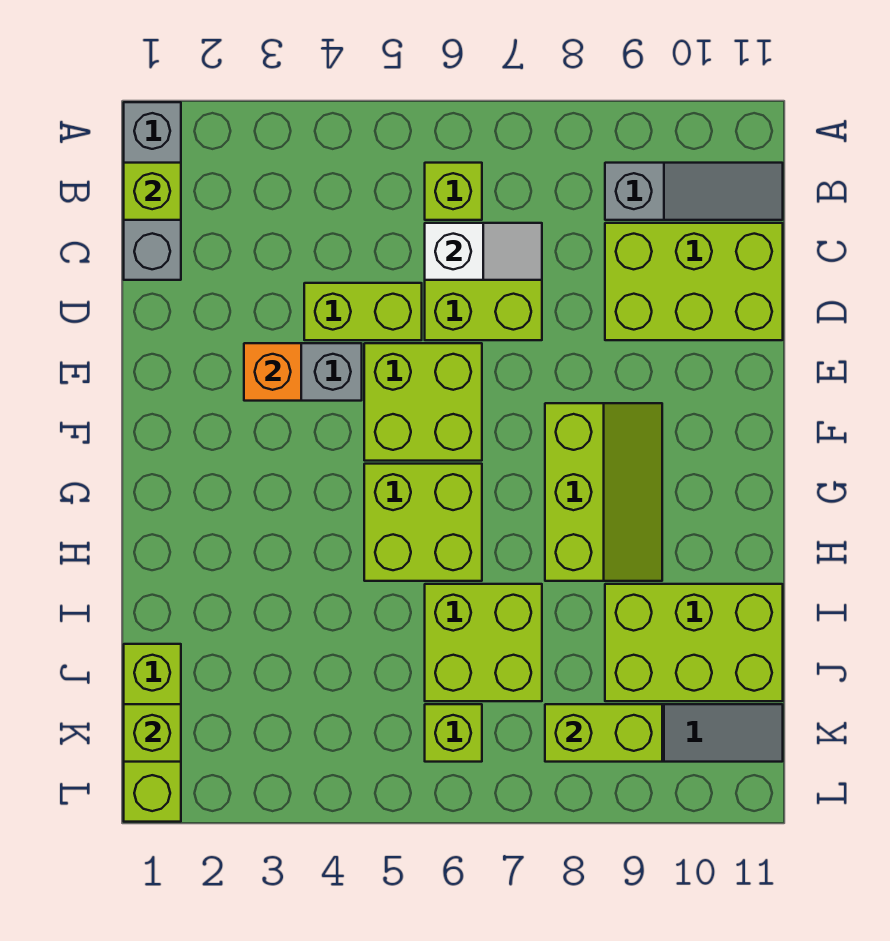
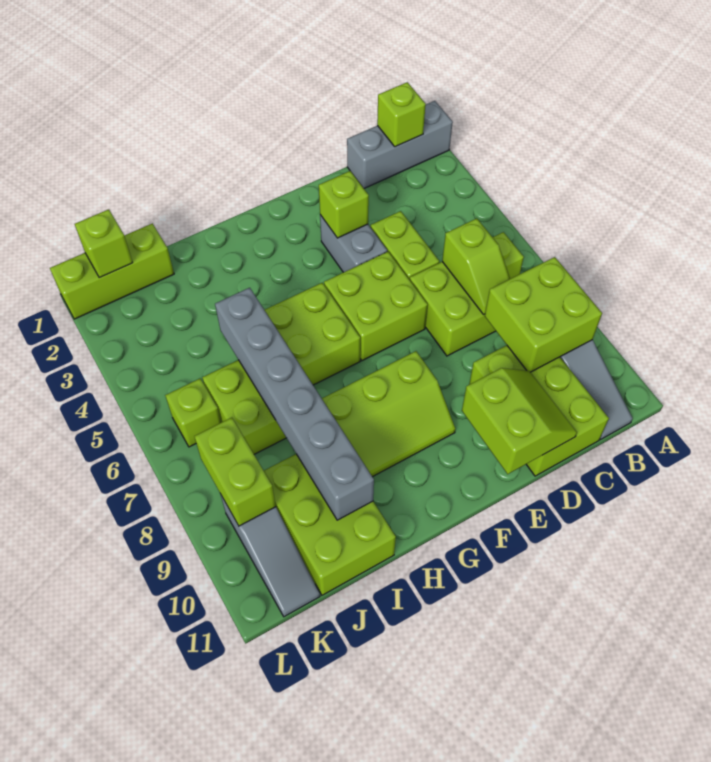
none -> lime brick B8:C9 level 2
white slope C6:C7 level 2 top 6 -> lime slope C6:C7 level 2 top 6
none -> lime slope D10:E11 level 2 top E
orange brick E3 level 2 -> lime brick E3 level 2
none -> grey brick I5:I10 level 2

